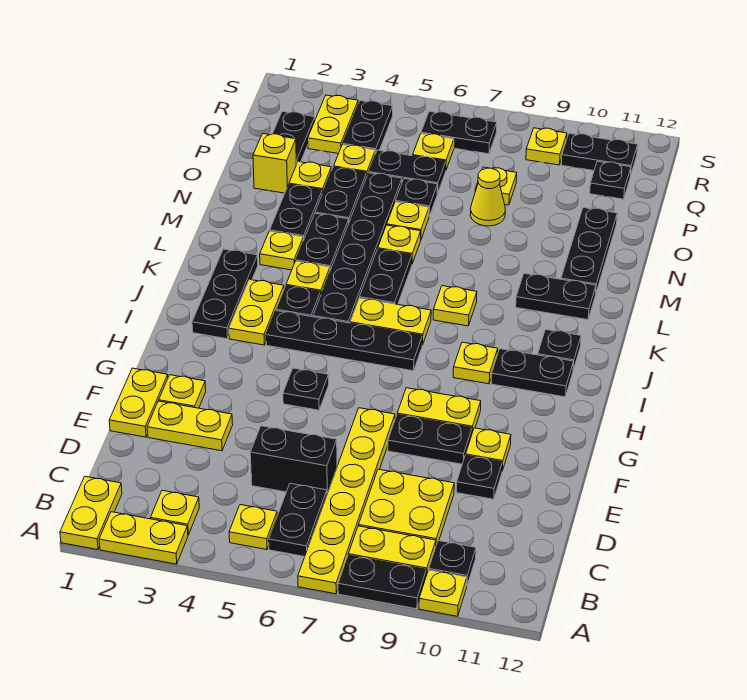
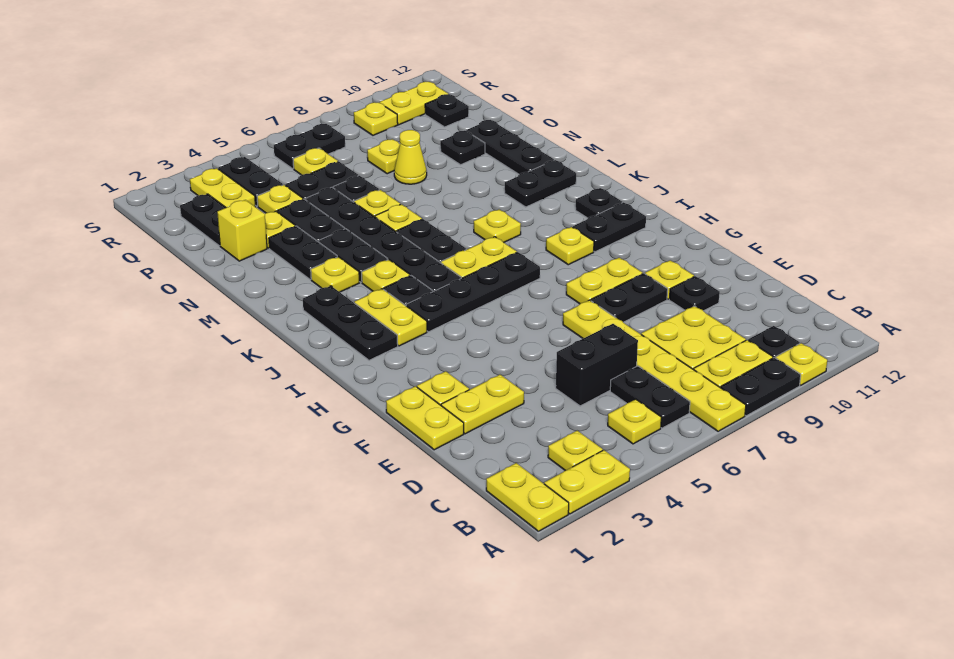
black plate G5 level 1 -> black plate O10 level 1
black plate R10:R11 level 1 -> yellow plate R10:R11 level 1

